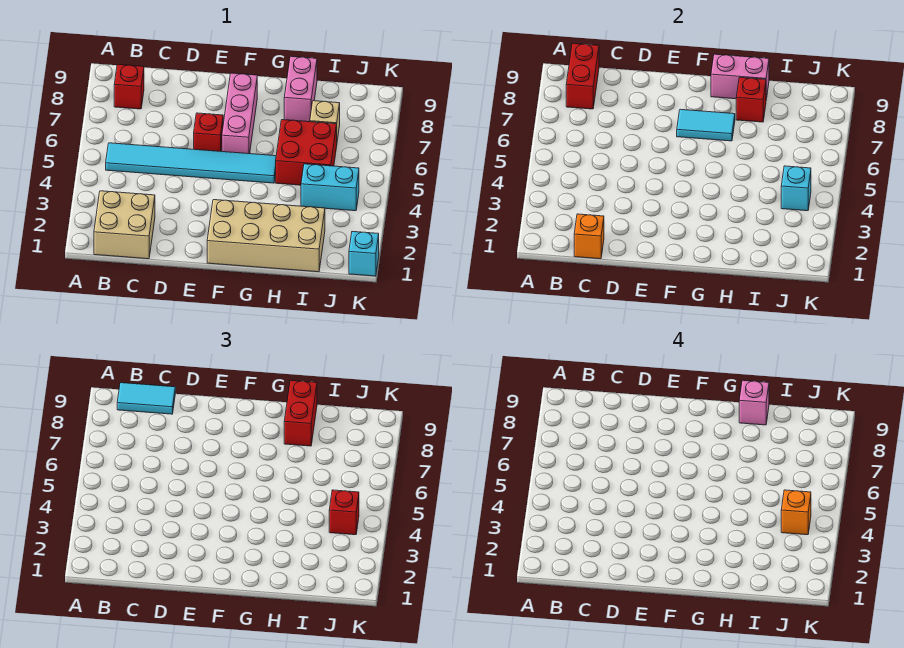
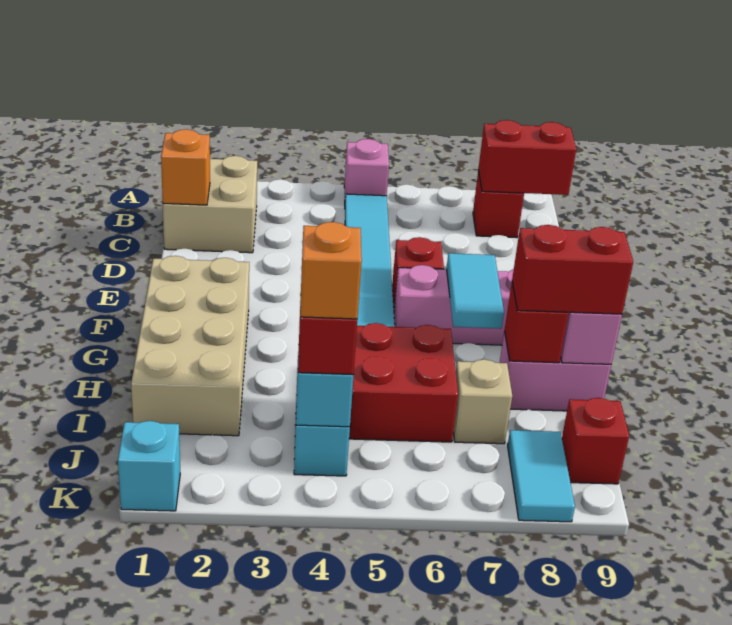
cyan tile B9:C9 level 3 -> cyan tile J8:K8 level 1
pink brick H9 level 4 -> pink brick A5 level 1
none -> red brick J9 level 1

